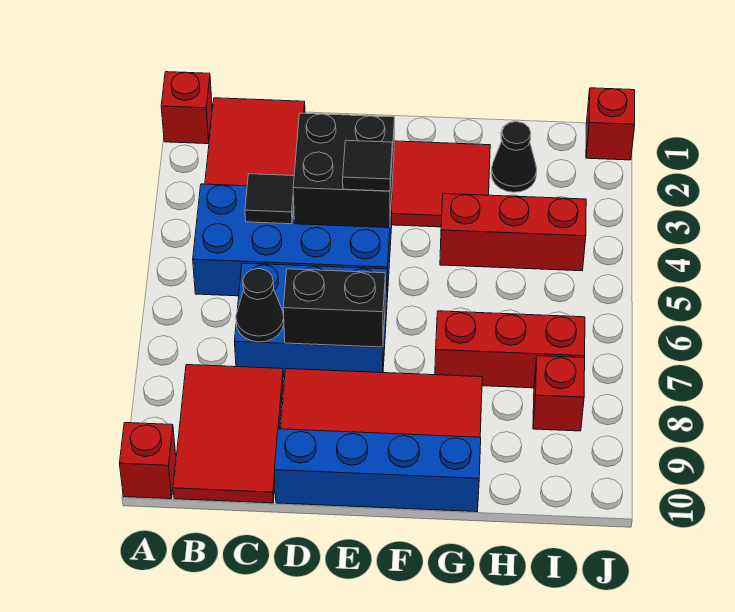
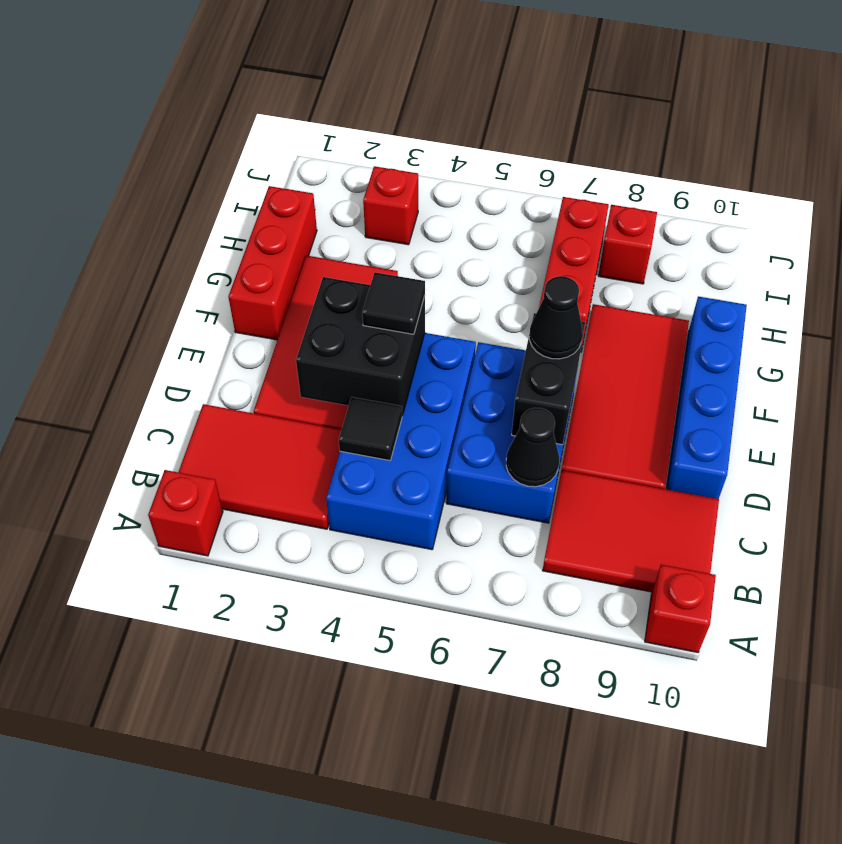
red brick G4:I4 level 1 -> red brick F1:H1 level 1
black cone H2 level 1 -> black cone E7 level 3
red brick J1 level 1 -> red brick I3 level 1

